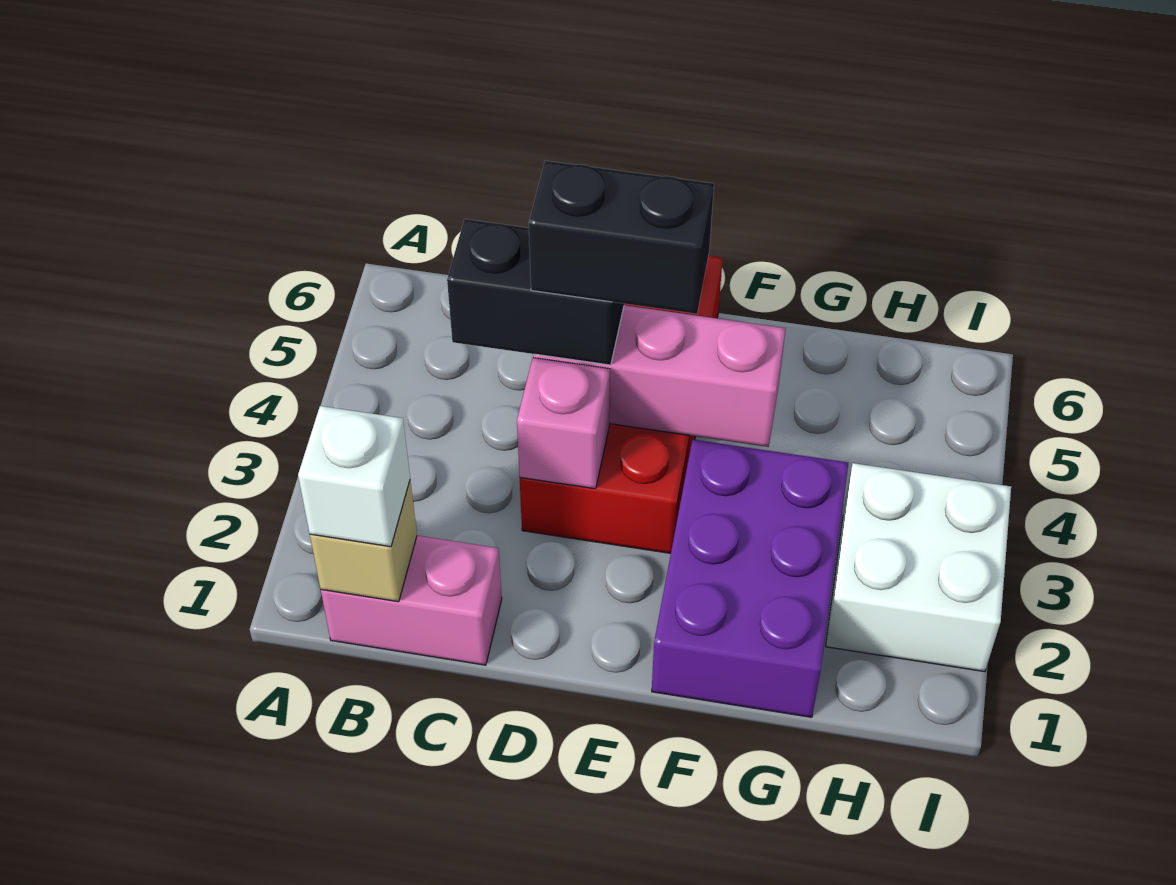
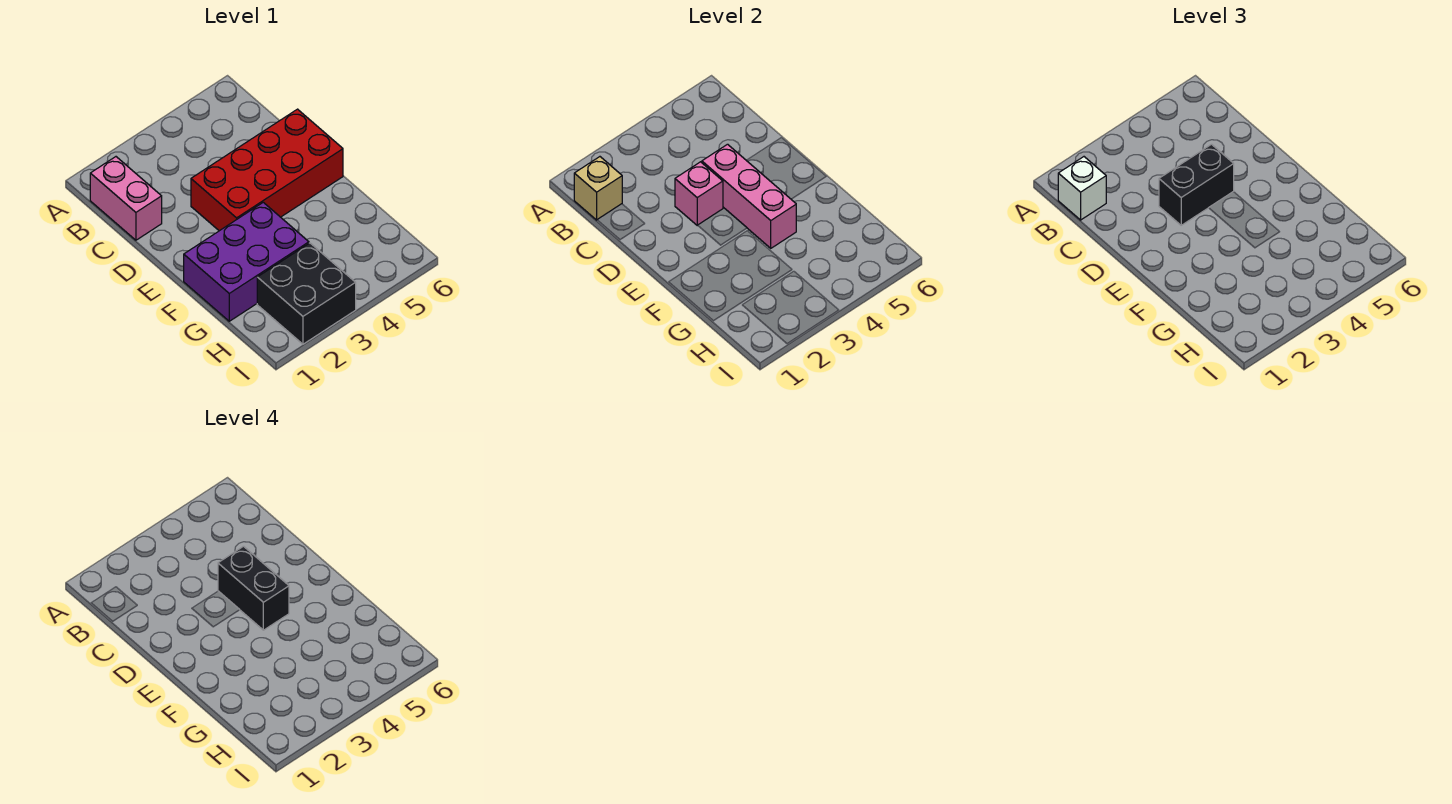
black brick C4:D4 level 3 -> black brick D3:D4 level 3
white brick H2:I3 level 1 -> black brick H2:I3 level 1

